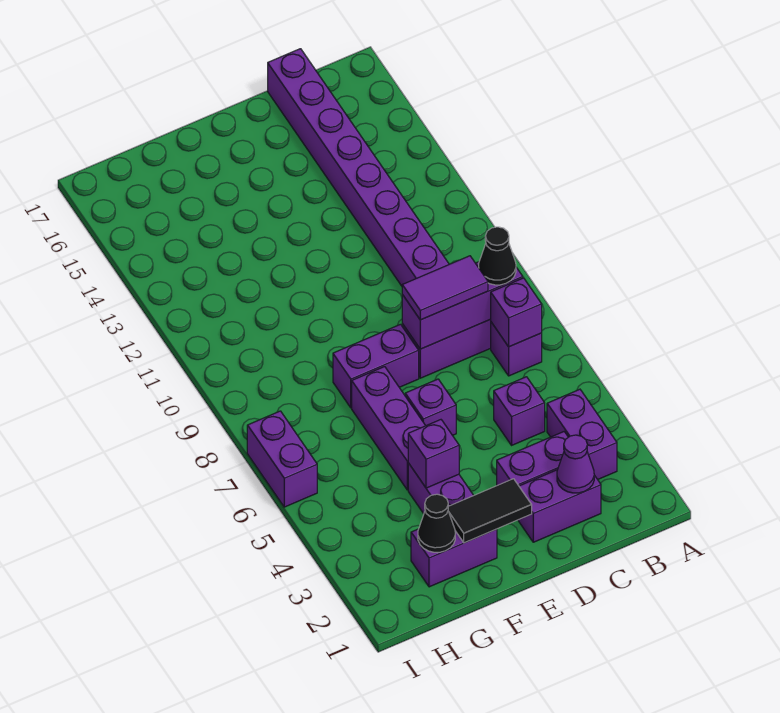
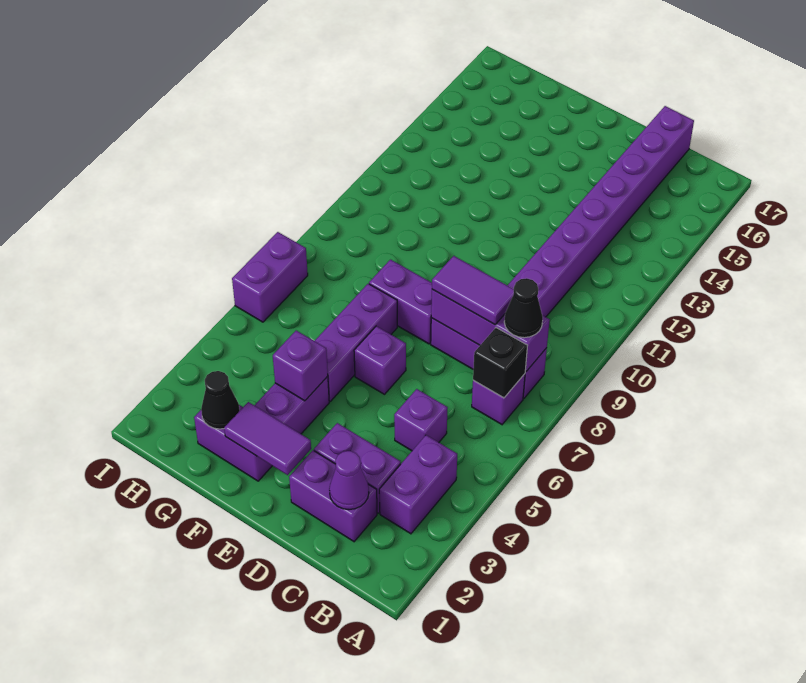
purple brick B7 level 2 -> black brick B7 level 2
black tile E2:F2 level 2 -> purple tile E2:F2 level 2

